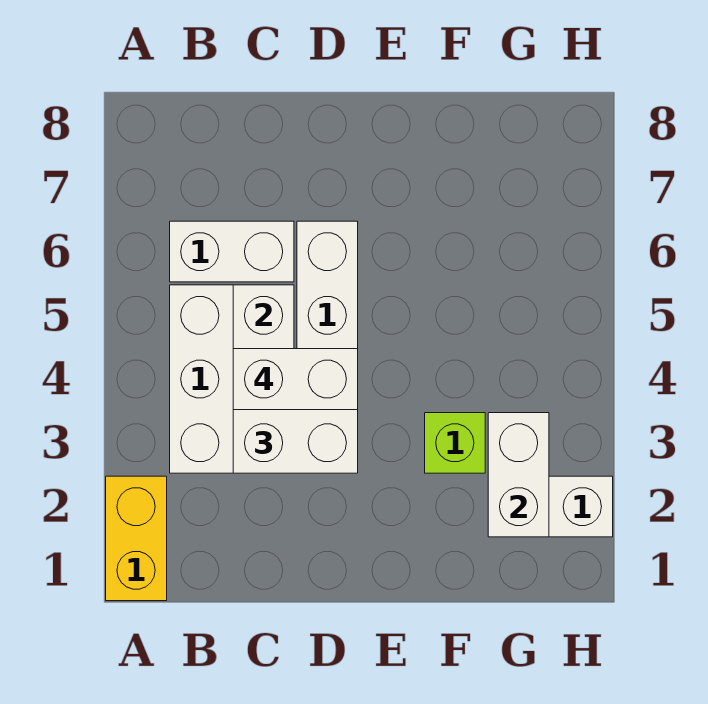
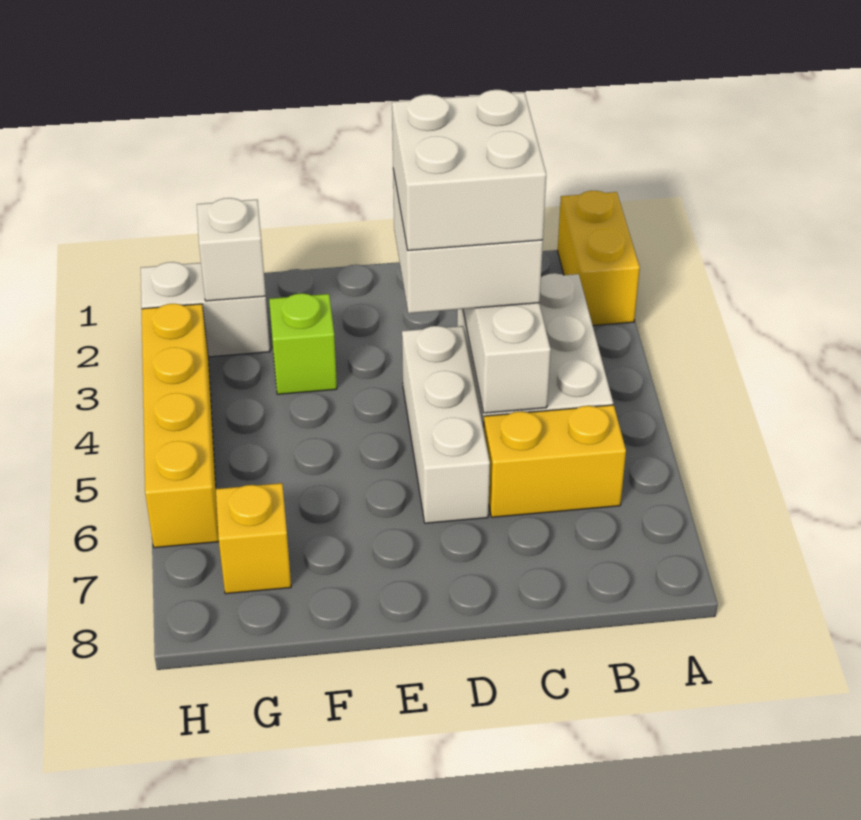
white brick B6:C6 level 1 -> yellow brick B6:C6 level 1
white brick C4:D4 level 4 -> white brick C3:D4 level 4
white brick G2:G3 level 2 -> white brick G2 level 2
none -> yellow brick G7 level 1
none -> yellow brick H3:H6 level 1

